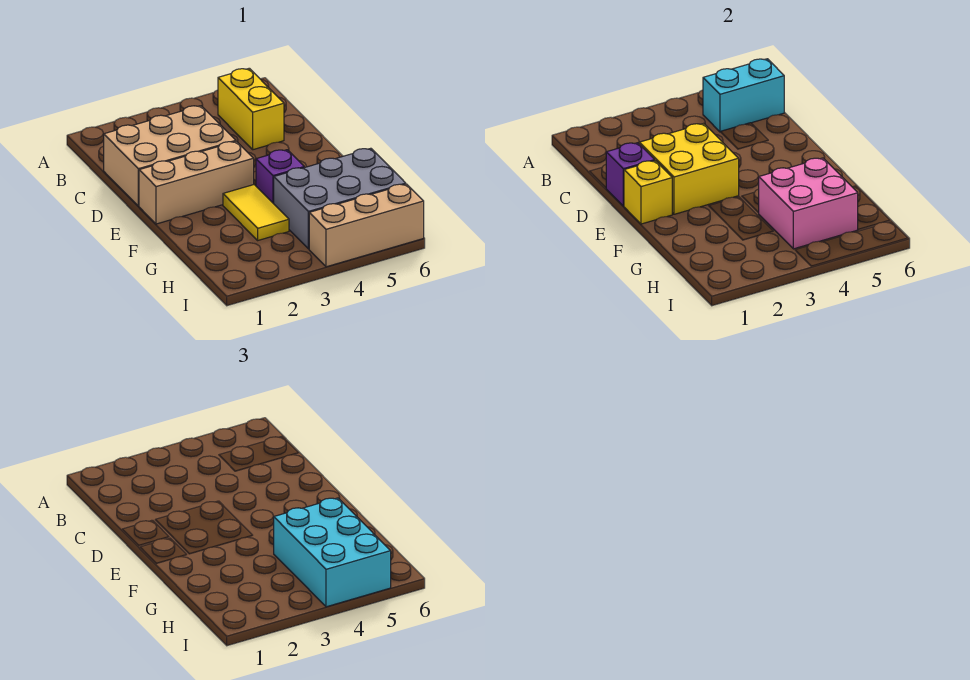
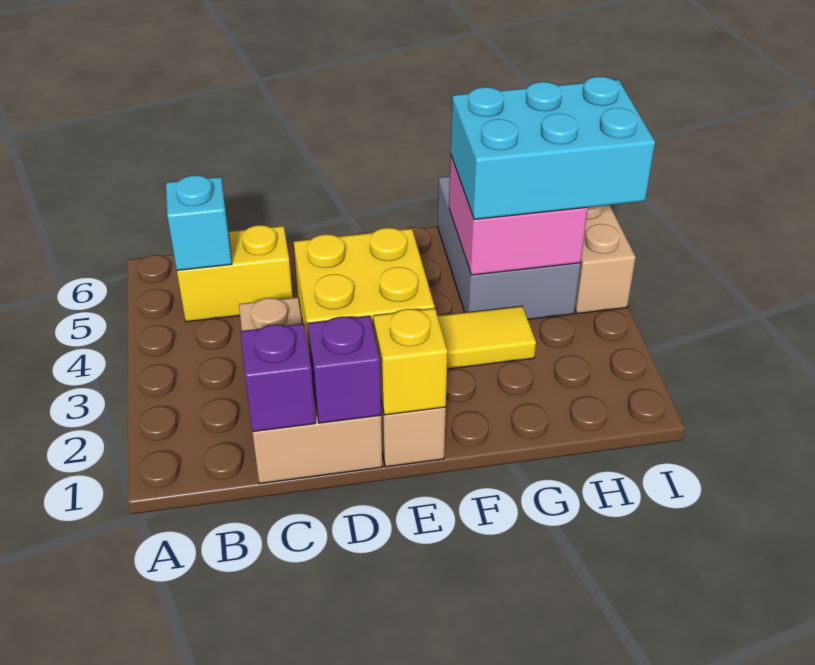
cyan brick B5:B6 level 2 -> cyan brick B5 level 2
purple brick F4 level 1 -> purple brick C1 level 2

